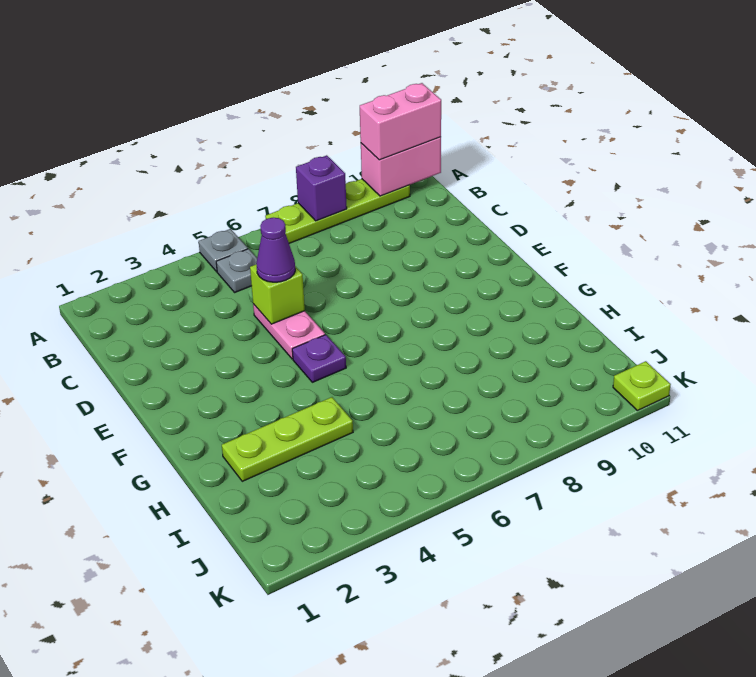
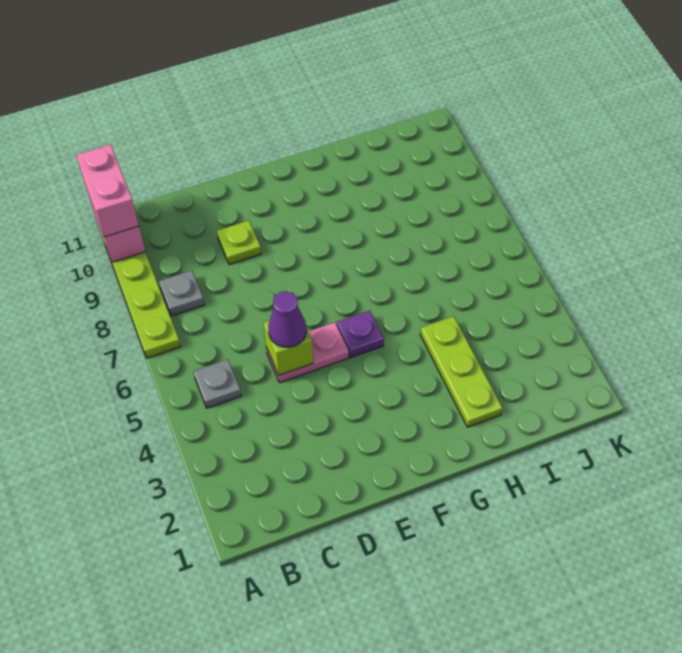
grey plate A5 level 1 -> grey plate B8 level 1
purple brick A8 level 2 -> none
lime plate K11 level 1 -> lime plate D9 level 1

